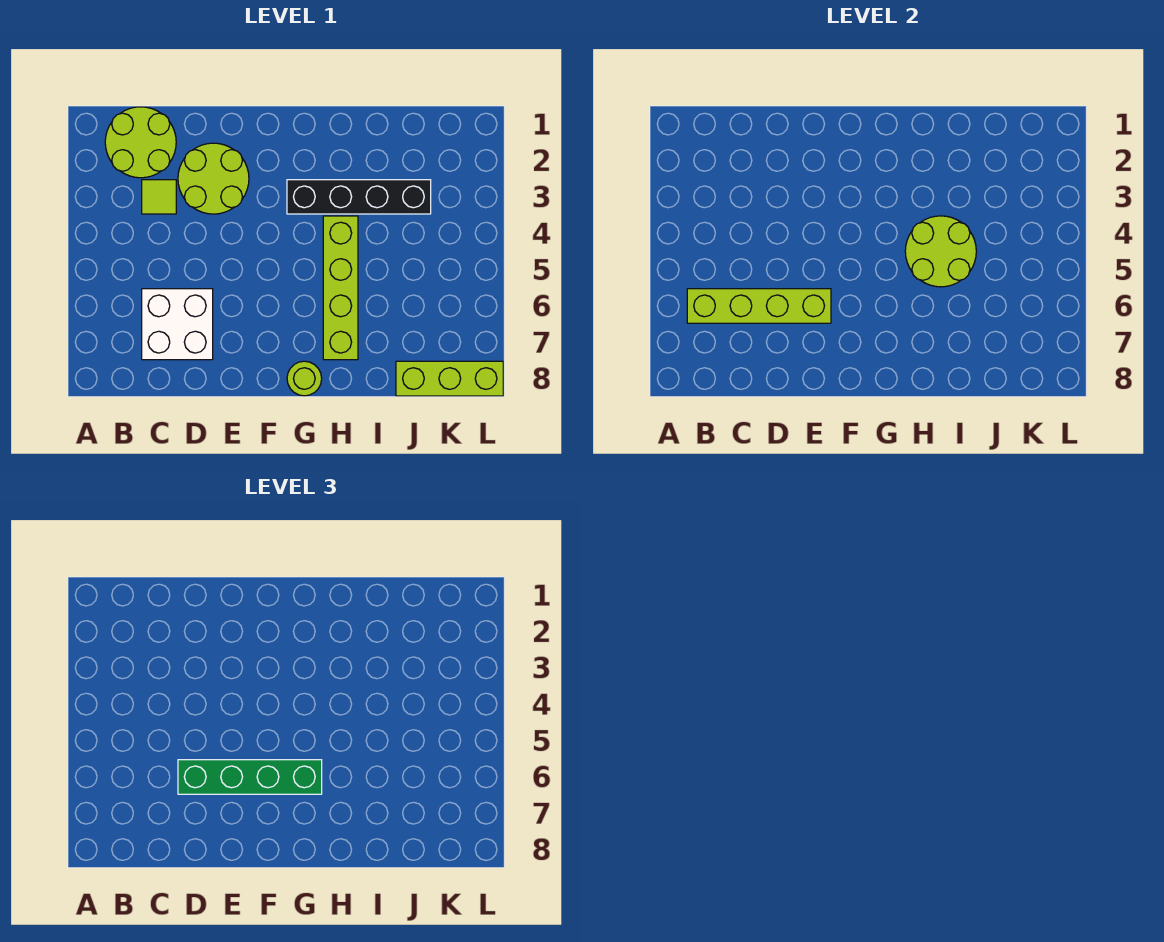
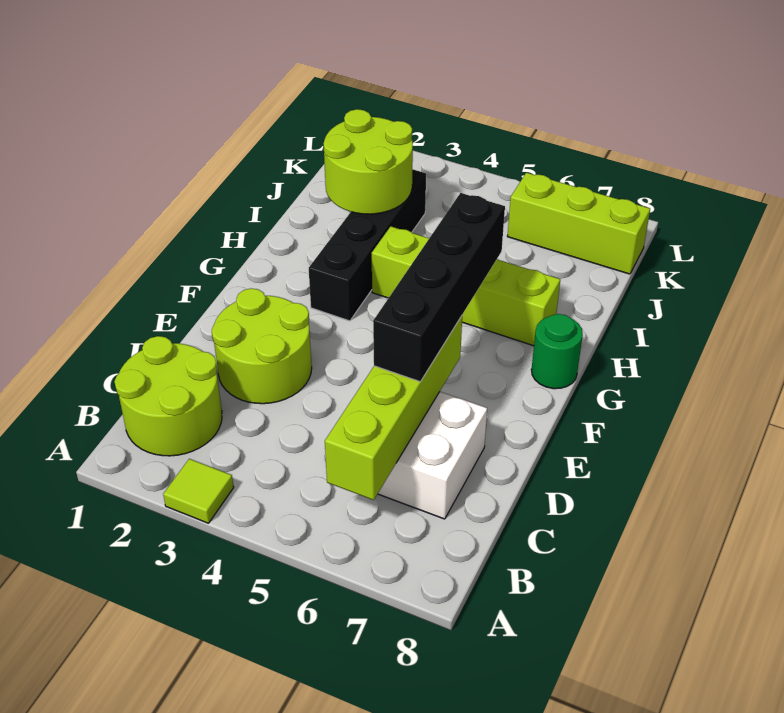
lime tile C3 level 1 -> lime tile A3 level 1
green brick D6:G6 level 3 -> black brick D6:G6 level 3
lime round brick G8 level 1 -> green round brick G8 level 1
lime round brick H4:I5 level 2 -> lime round brick I2:J3 level 2
lime brick J8:L8 level 1 -> lime brick K6:K8 level 1

